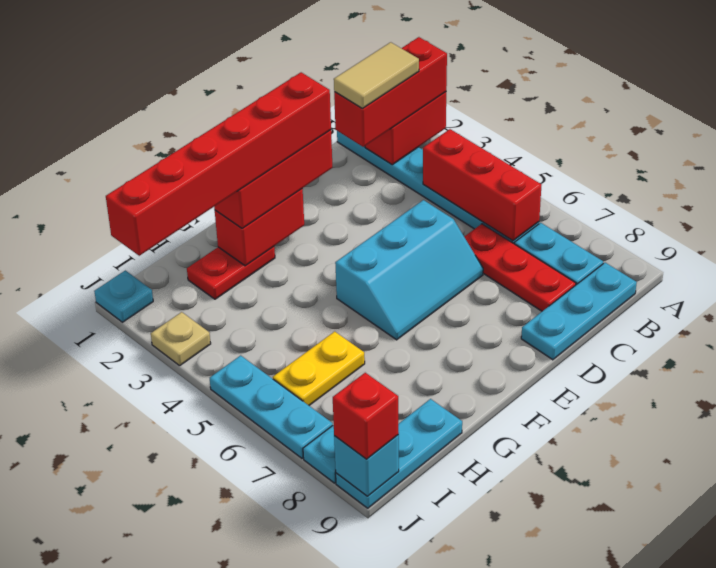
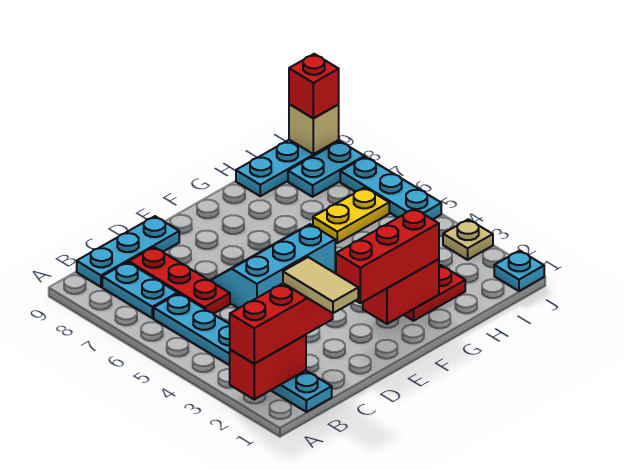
tan tile B2:C2 level 4 -> tan tile C1:C2 level 4
red brick B4:B6 level 2 -> none
red brick E2:J2 level 4 -> none
cyan brick J9 level 2 -> tan brick J9 level 2

